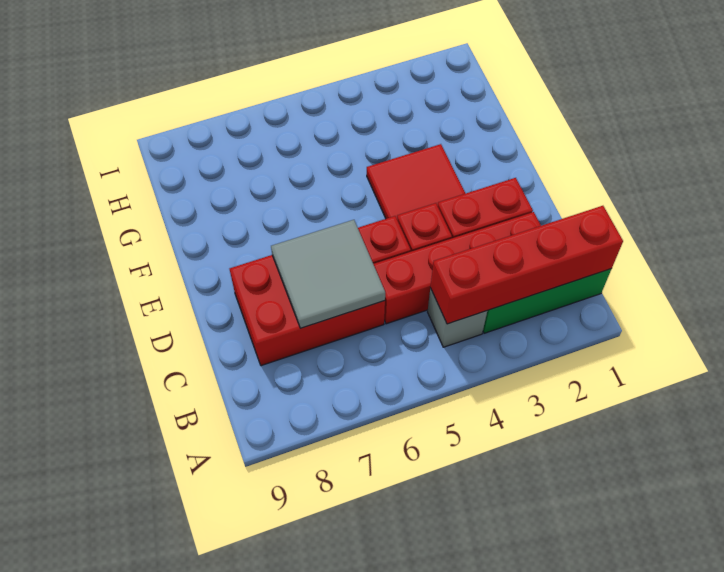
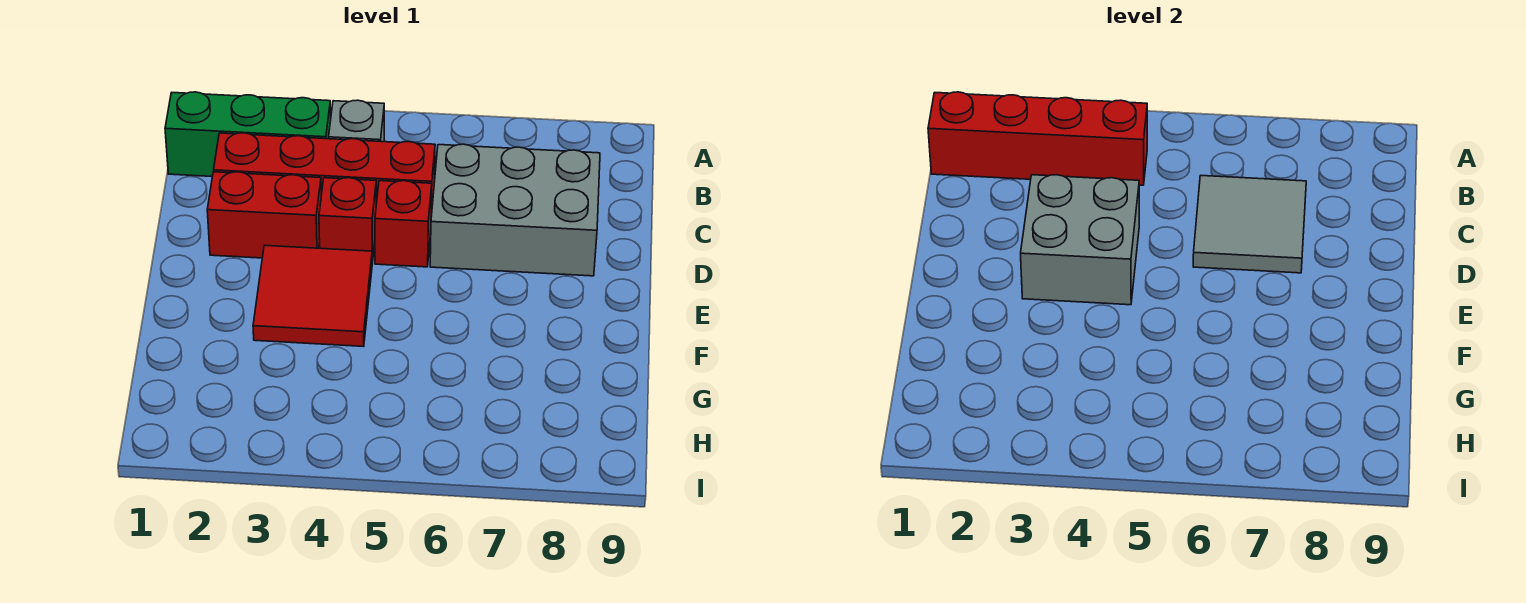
red brick C6:D8 level 1 -> grey brick C6:D8 level 1
none -> grey brick D3:E4 level 2

